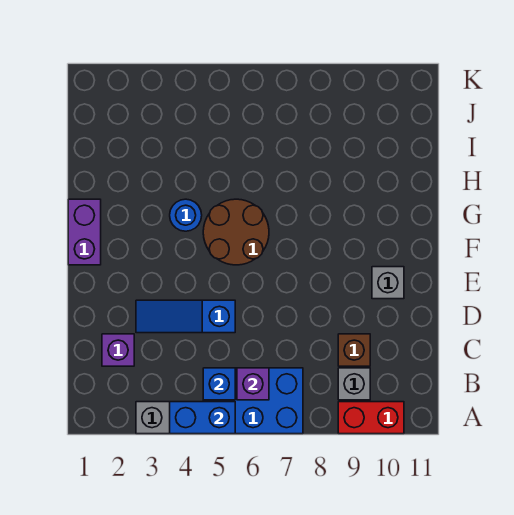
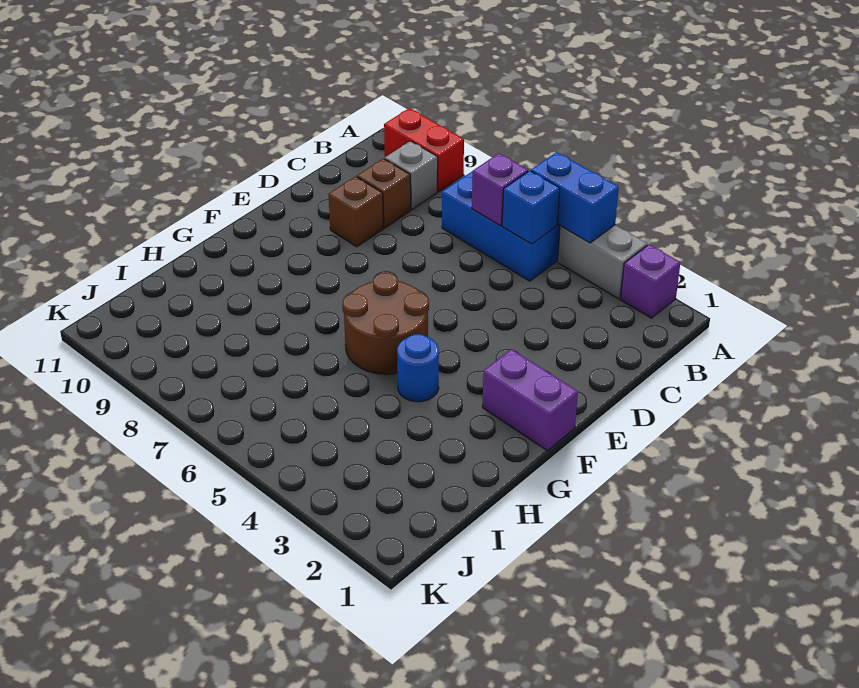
purple brick C2 level 1 -> purple brick A2 level 1
blue slope D3:D5 level 1 top 5 -> none
none -> brown brick D9 level 1
grey brick E10 level 1 -> none
purple brick F1:G1 level 1 -> purple brick F1:F2 level 1

